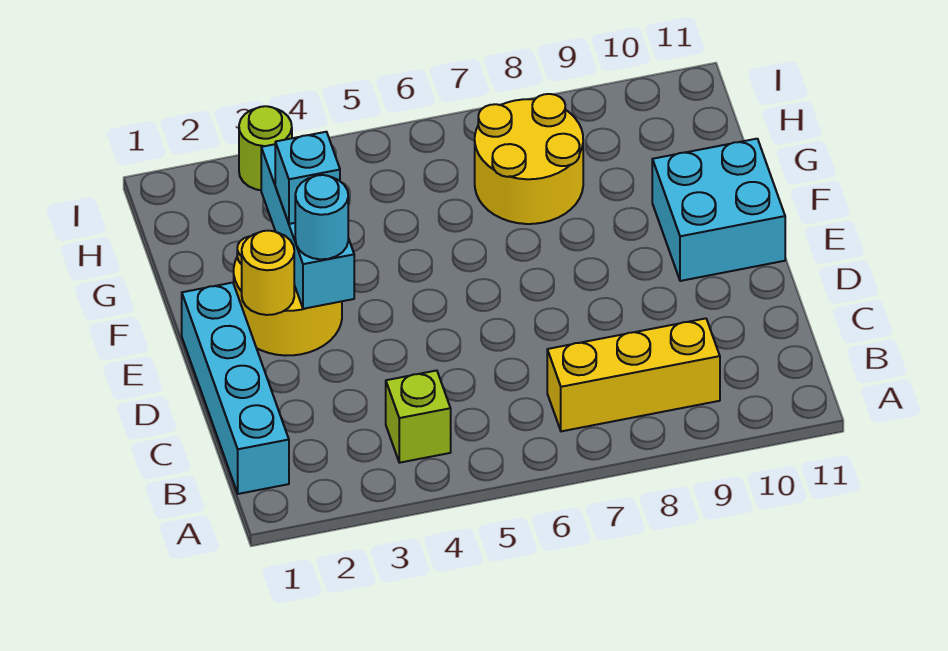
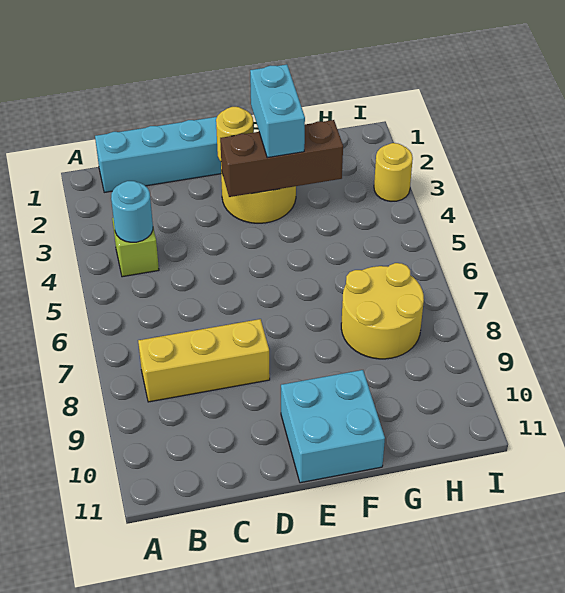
yellow brick B7:B9 level 1 -> yellow brick B8:D8 level 1
cyan brick E3:G3 level 2 -> brown brick E3:G3 level 2
cyan round brick E3 level 3 -> cyan round brick B4 level 2
cyan brick F3 level 3 -> cyan brick F2:F3 level 3
lime round brick I3 level 1 -> yellow round brick I3 level 1

